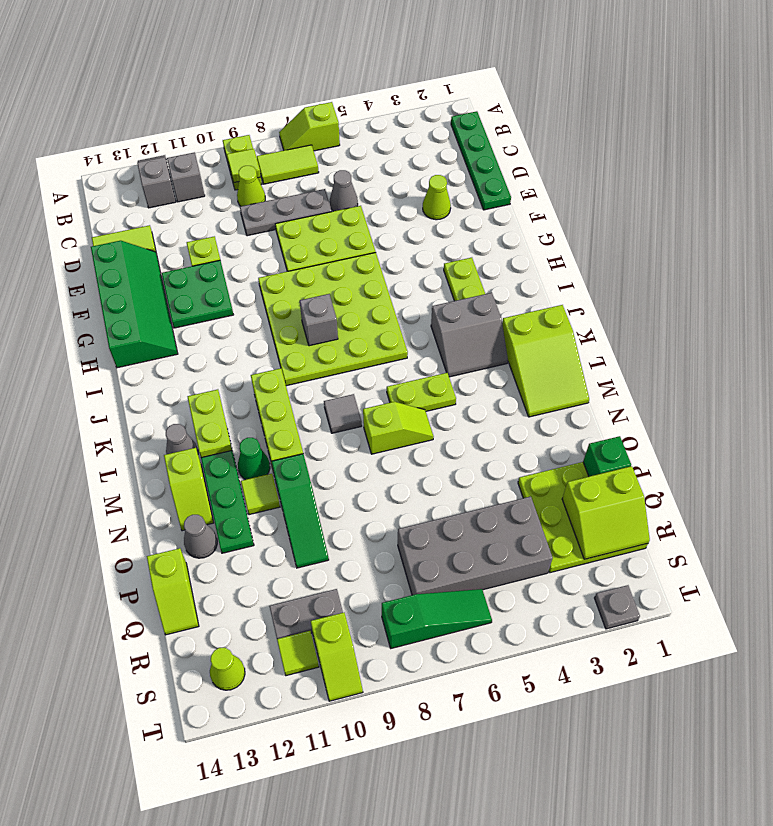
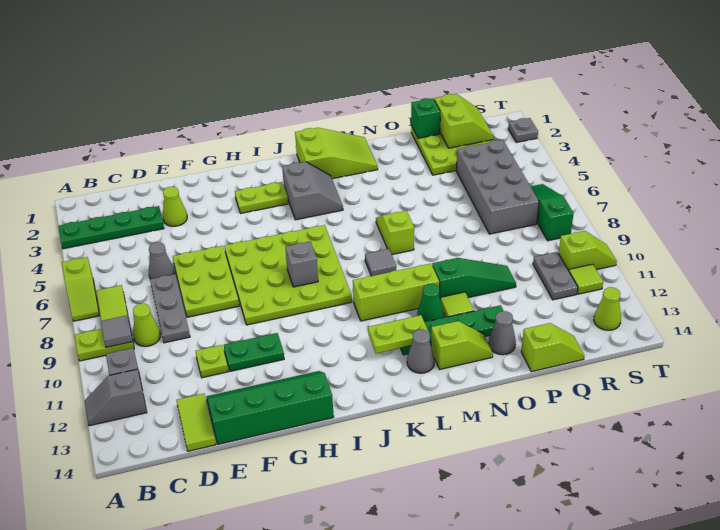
green plate B1:E1 level 1 -> green plate A3:D3 level 1
lime tile B9 level 2 -> grey tile B9 level 2
green plate F11:G12 level 1 -> green plate F11:G11 level 1
lime plate L5:L6 level 1 -> none

